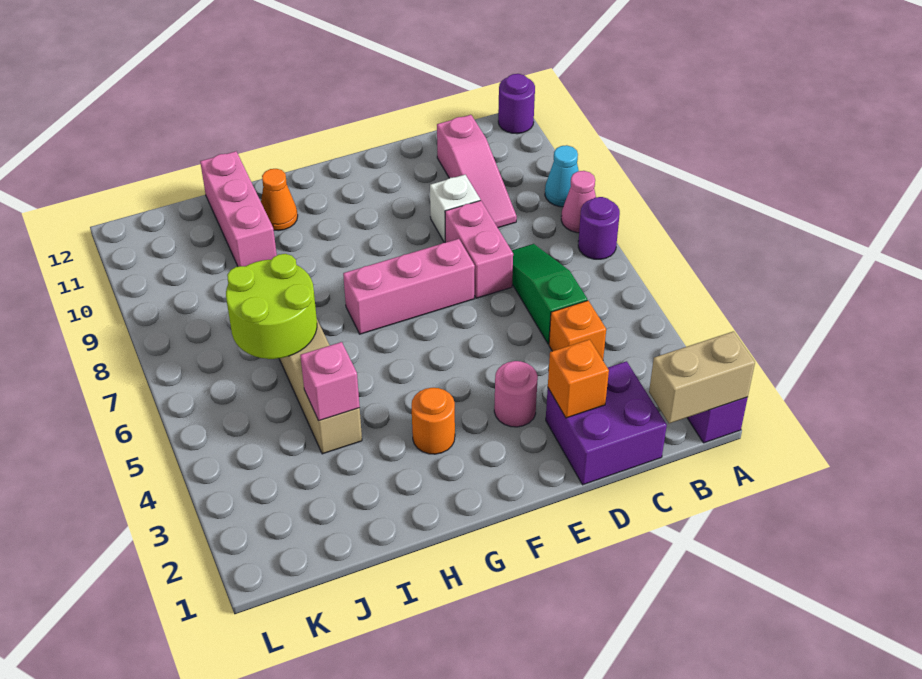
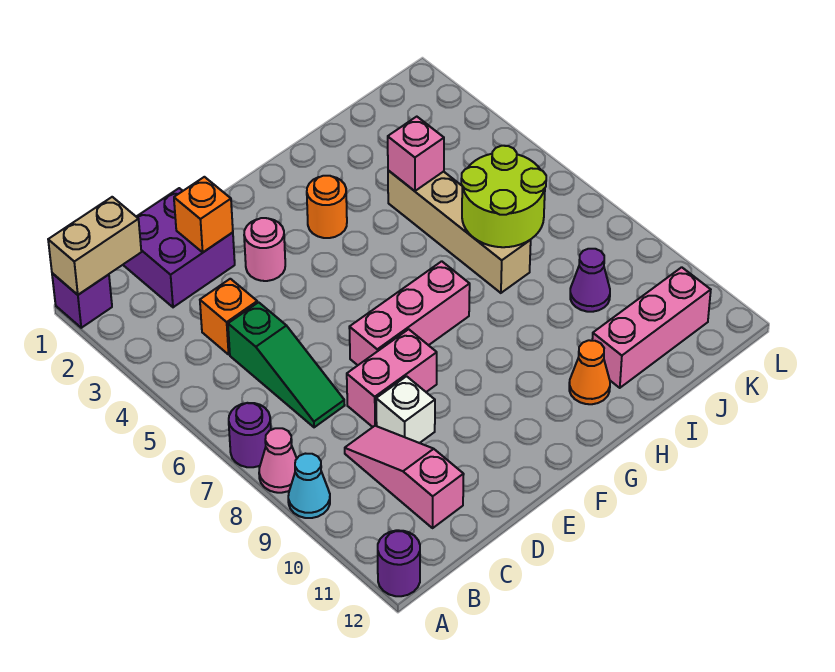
pink brick D7:D8 level 1 -> pink brick D8:E8 level 1
pink brick I10:I12 level 1 -> pink brick I11:K11 level 1
none -> purple cone J9 level 1

